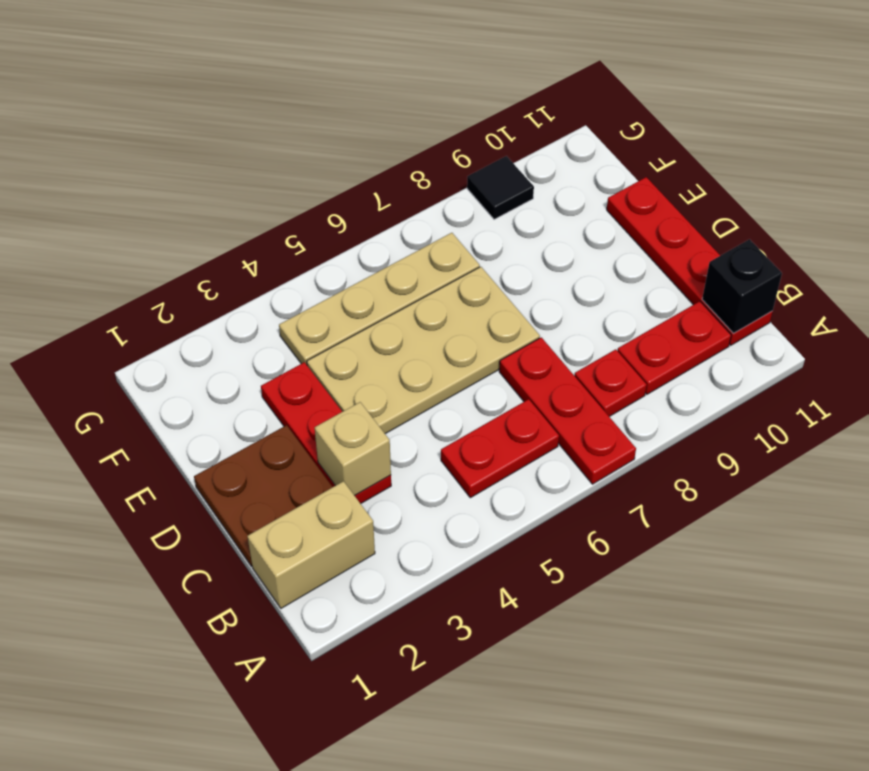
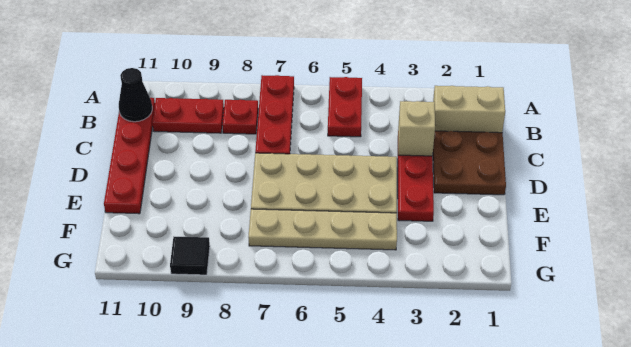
red plate B5:B6 level 1 -> red plate A5:B5 level 1
black brick B11 level 2 -> black cone B11 level 2

